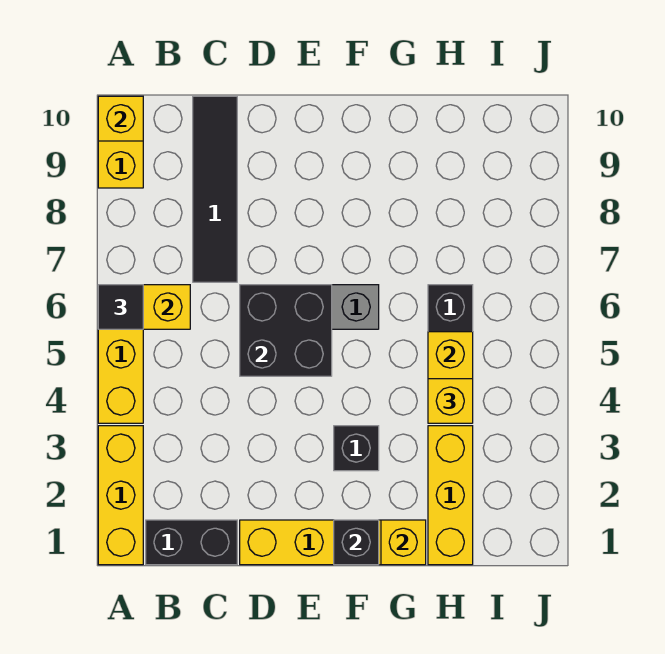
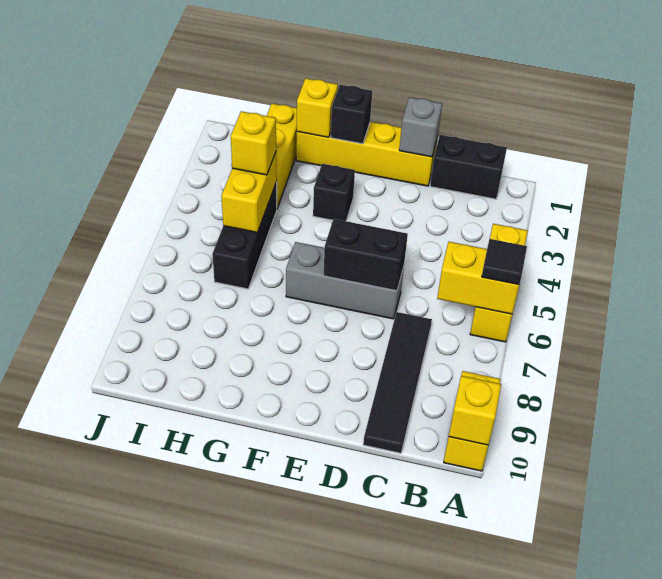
yellow brick A1:A3 level 1 -> none
none -> grey brick D1 level 2
black brick D5:E6 level 2 -> black brick D6:E6 level 2

